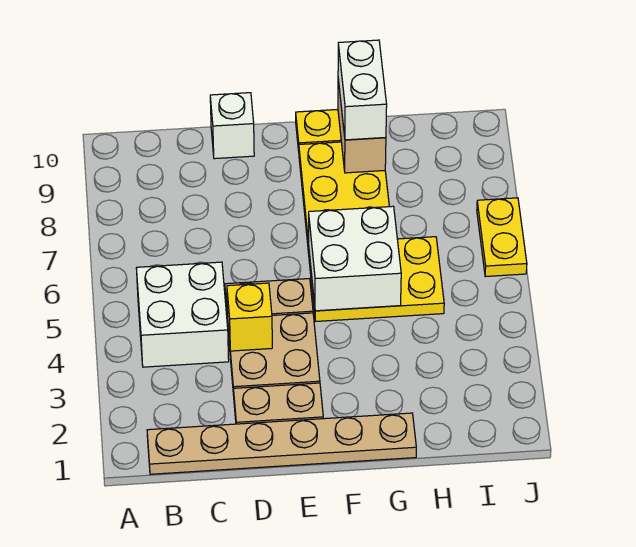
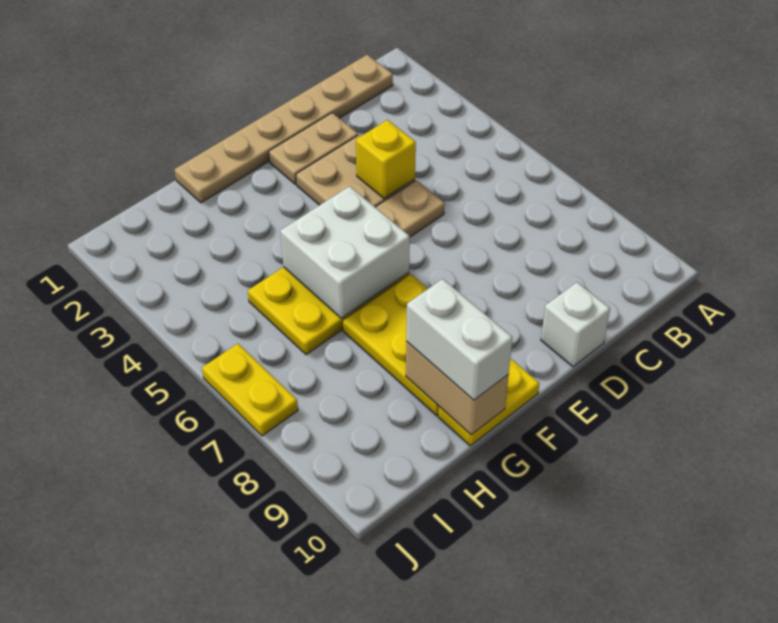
white brick B4:C5 level 1 -> none

